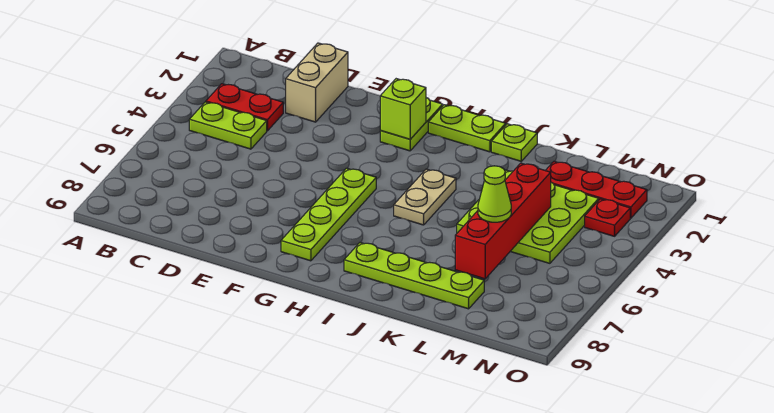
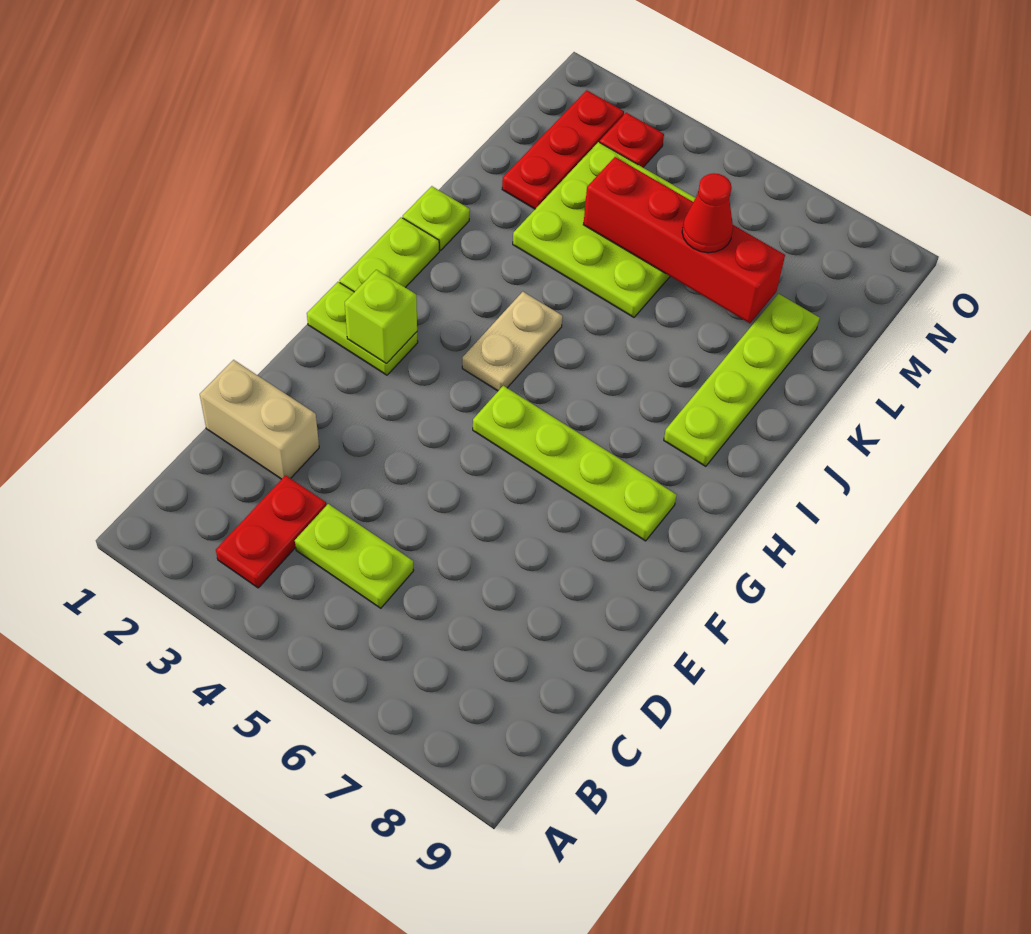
lime plate B4:C4 level 1 -> lime plate C4:C5 level 1
tan plate I4:I5 level 1 -> tan plate H4:I4 level 1
lime cone L6 level 3 -> red cone L6 level 3

